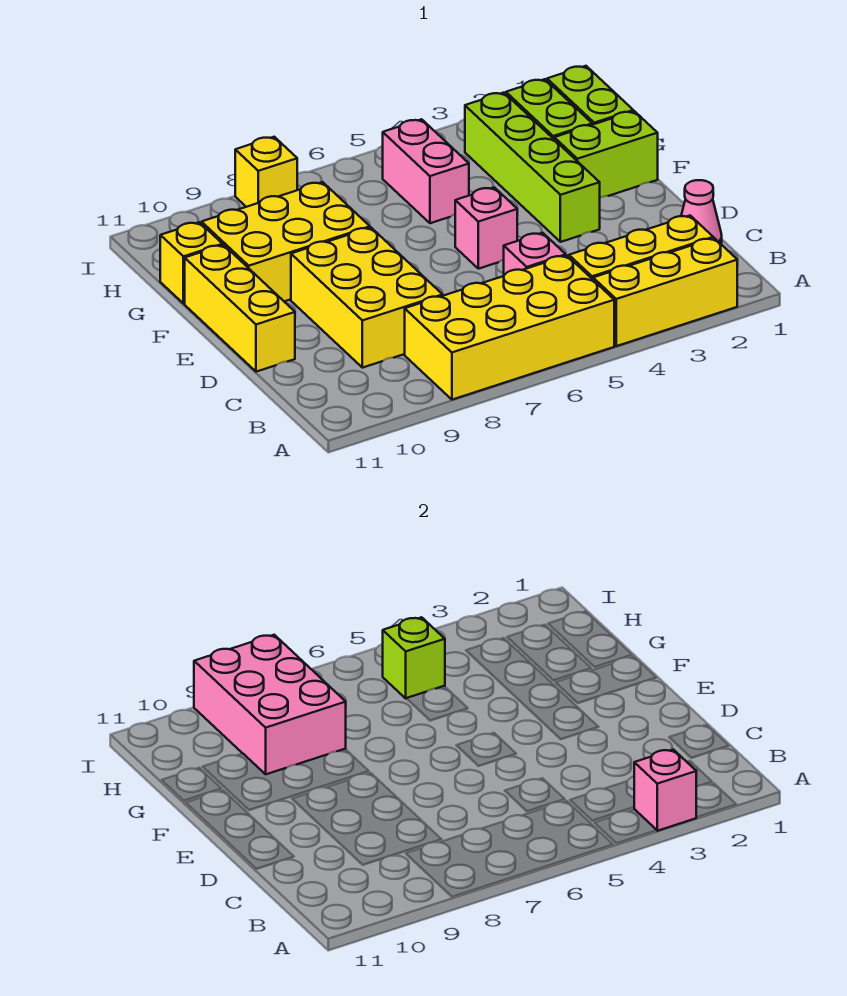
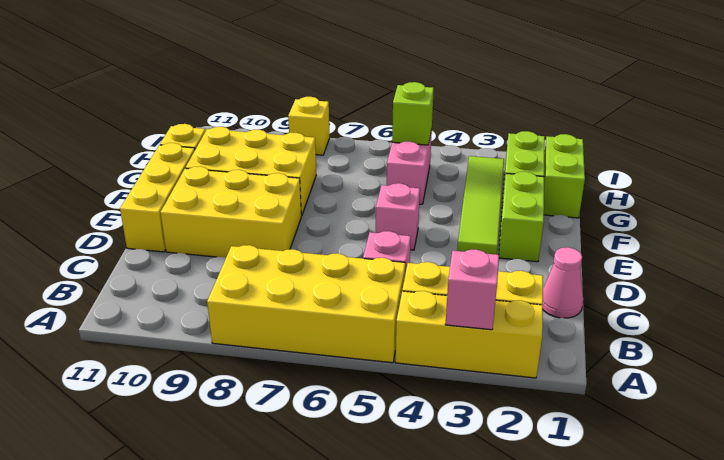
yellow brick C8:E9 level 1 -> yellow brick D8:E10 level 1
lime brick E3:H3 level 1 -> lime tile E3:H3 level 1
lime brick F1:F2 level 1 -> lime brick E2:F2 level 1
pink brick G8:I9 level 2 -> none

